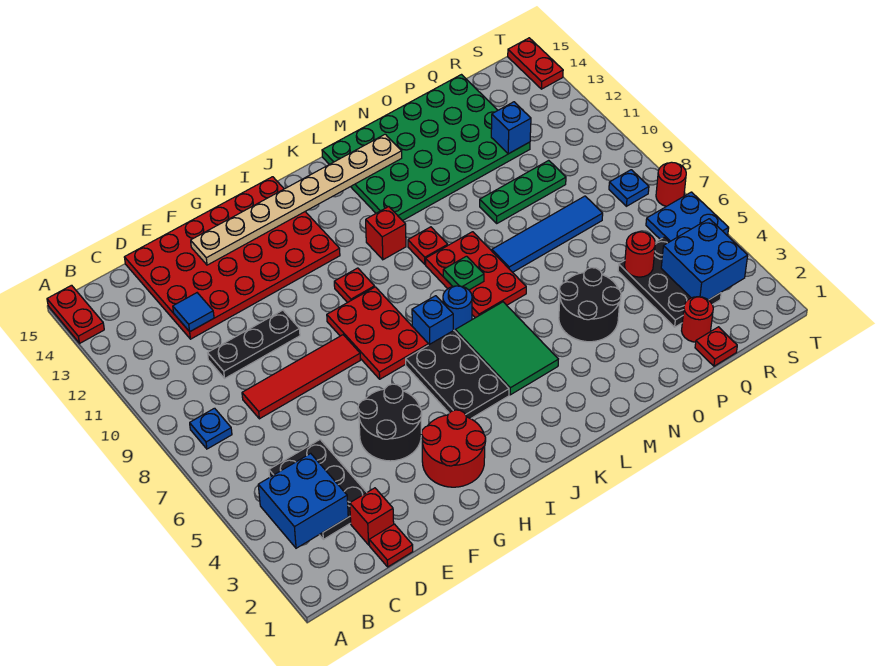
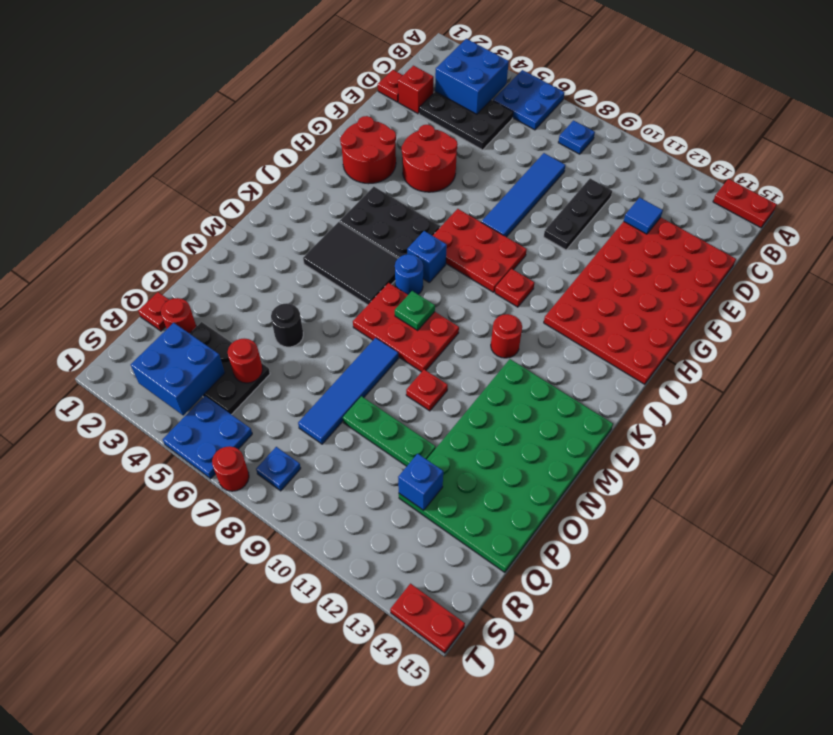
none -> blue plate A5:B6 level 1
red tile D8:G8 level 1 -> blue tile D8:G8 level 1
black round brick F4:G5 level 1 -> red round brick F4:G5 level 1
tan plate F14:M14 level 2 -> none
green tile K4:L6 level 1 -> black tile K4:L6 level 1
red brick K11 level 1 -> red round brick K11 level 1
red plate L10 level 1 -> red plate N10 level 1
black round brick N4:O5 level 1 -> black round brick O5 level 1
green plate O10:Q10 level 1 -> green plate P9:P11 level 1

